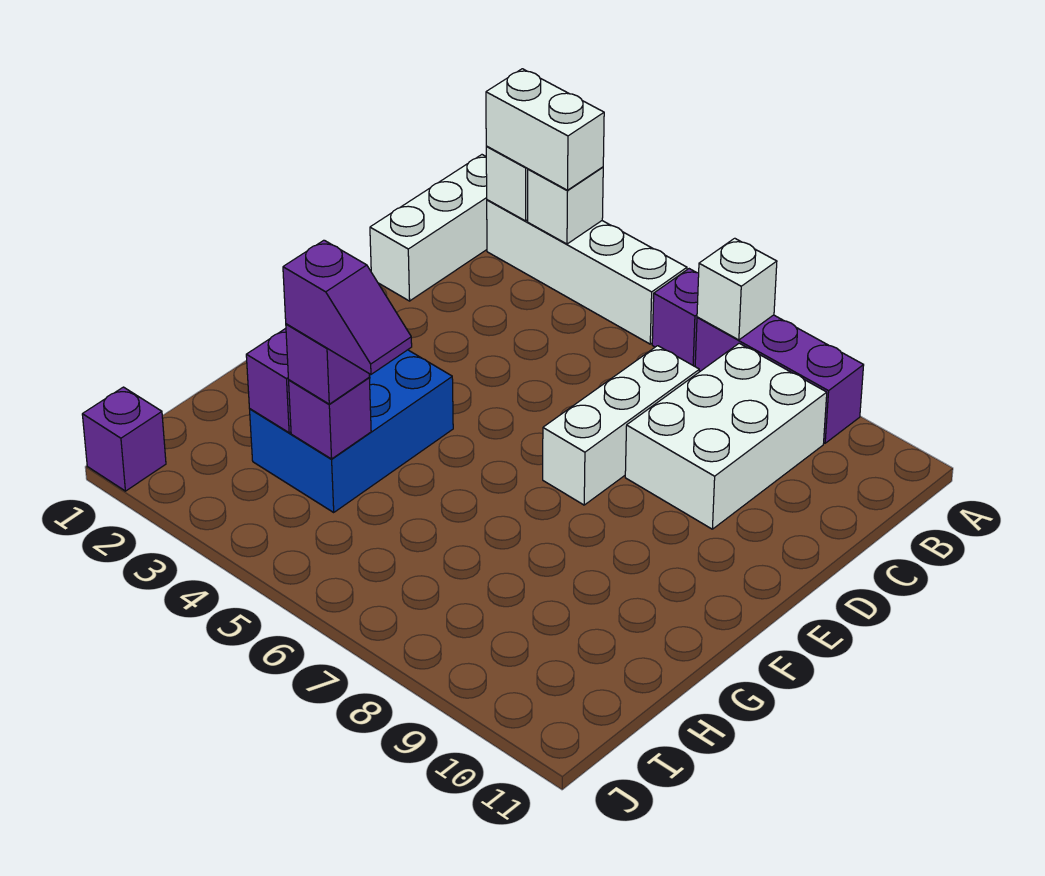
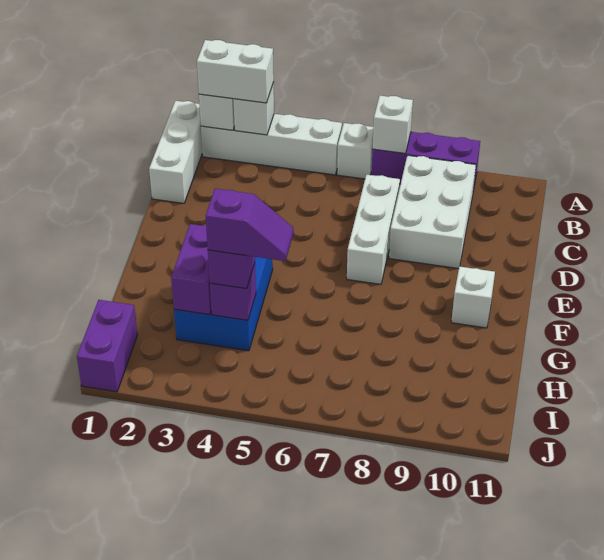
purple brick A6 level 1 -> white brick A6 level 1
none -> white brick F10 level 1
purple brick J1 level 1 -> purple brick I1:J1 level 1

